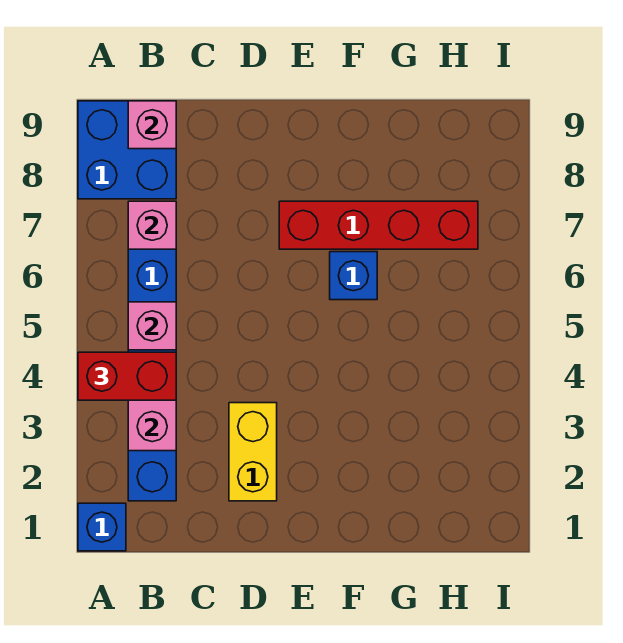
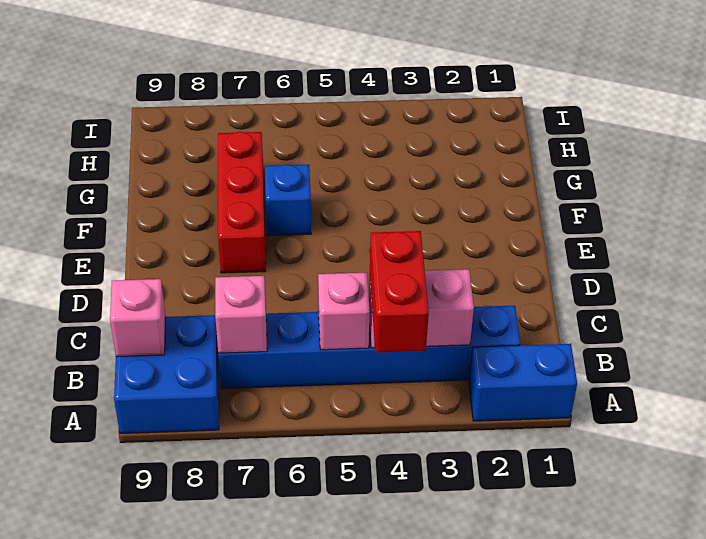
blue brick A1 level 1 -> blue brick A1:A2 level 1
yellow brick D2:D3 level 1 -> none
red brick E7:H7 level 1 -> red brick E7:G7 level 1

